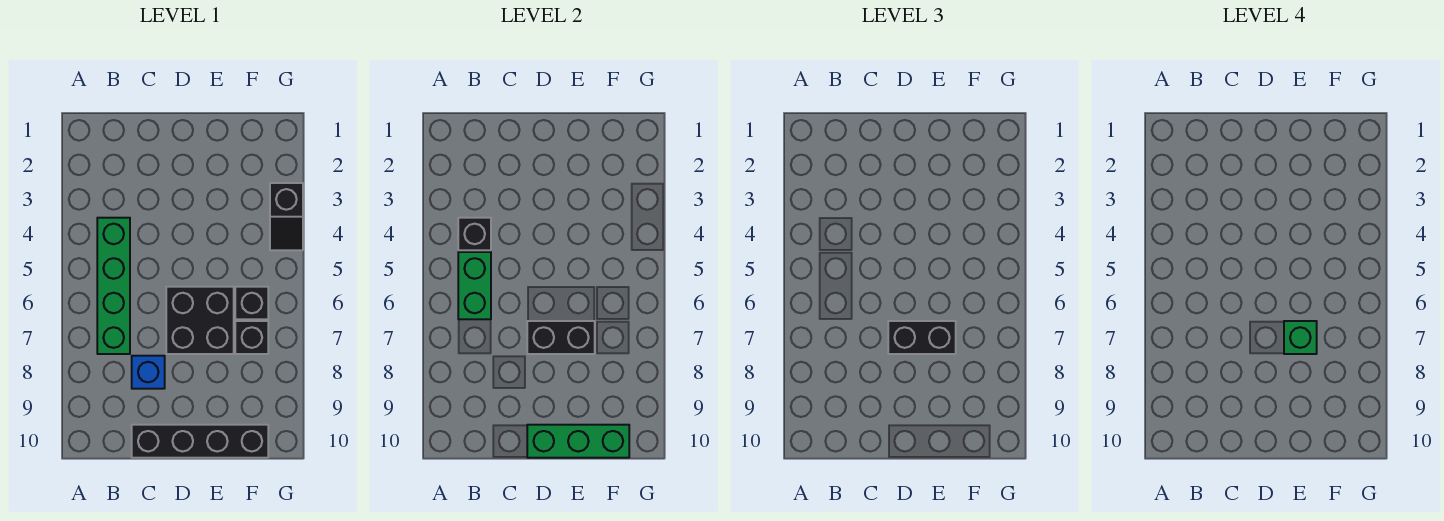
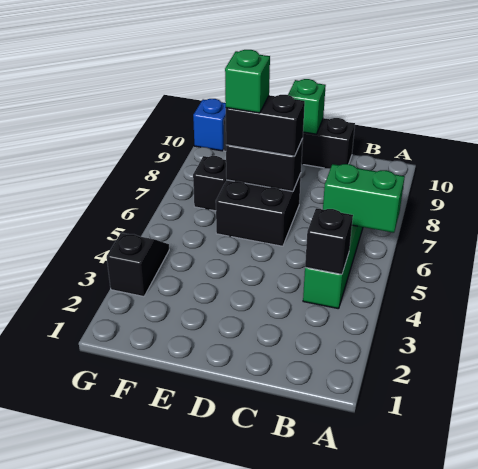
green brick B5:B6 level 2 -> green brick A6:B6 level 2
blue brick C8 level 1 -> blue brick G10 level 1
green brick D10:F10 level 2 -> green brick D10 level 2
black brick F6 level 1 -> none

